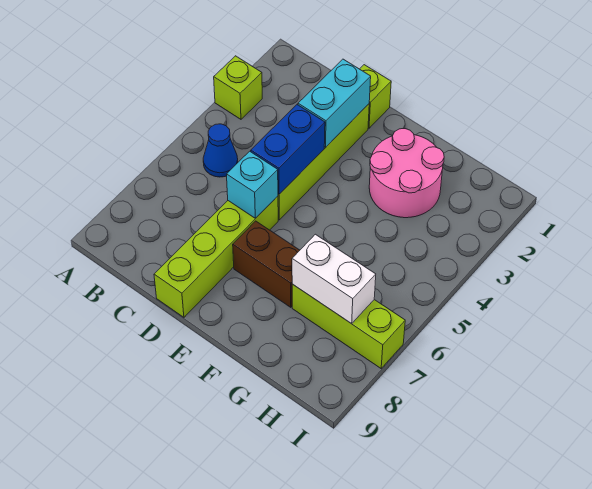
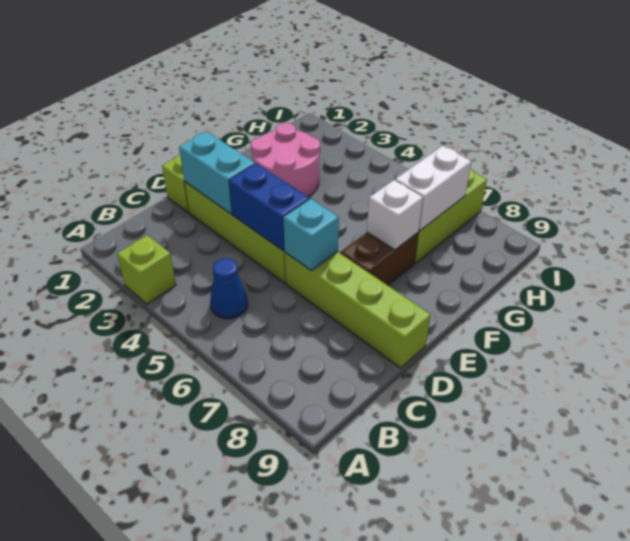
none -> white brick F7 level 2

